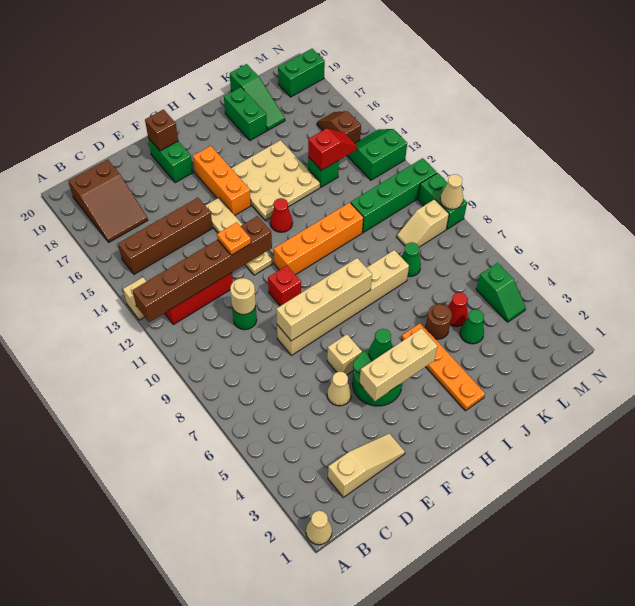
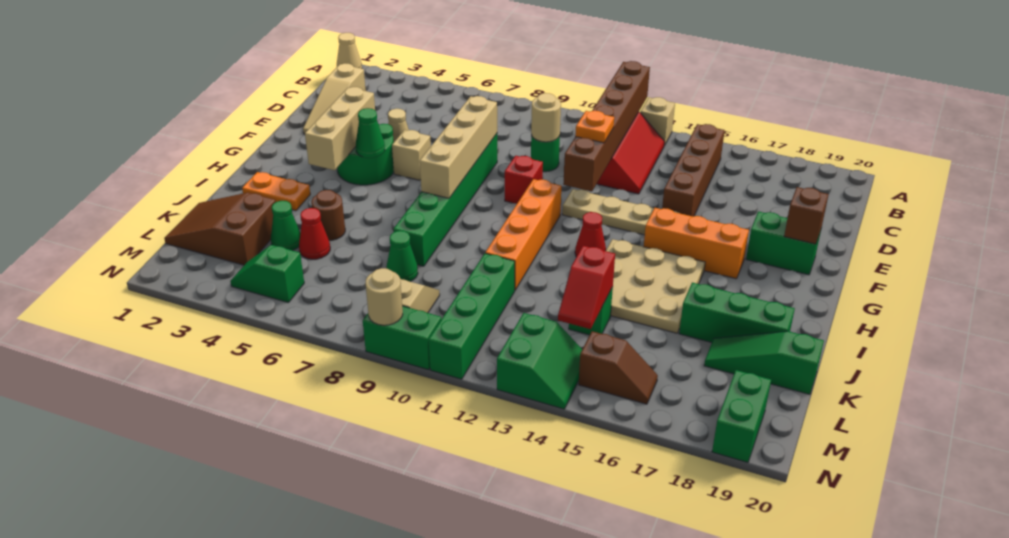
brown slope B17:C19 level 1 top 19 -> brown slope K1:L3 level 1 top 3
tan brick E8:J8 level 1 -> green brick E8:J8 level 1
orange plate I2:I5 level 1 -> orange plate I2:I3 level 1
green brick J18:J19 level 1 -> green brick J17:J19 level 1
tan cone N9 level 2 -> tan round brick N9 level 2

